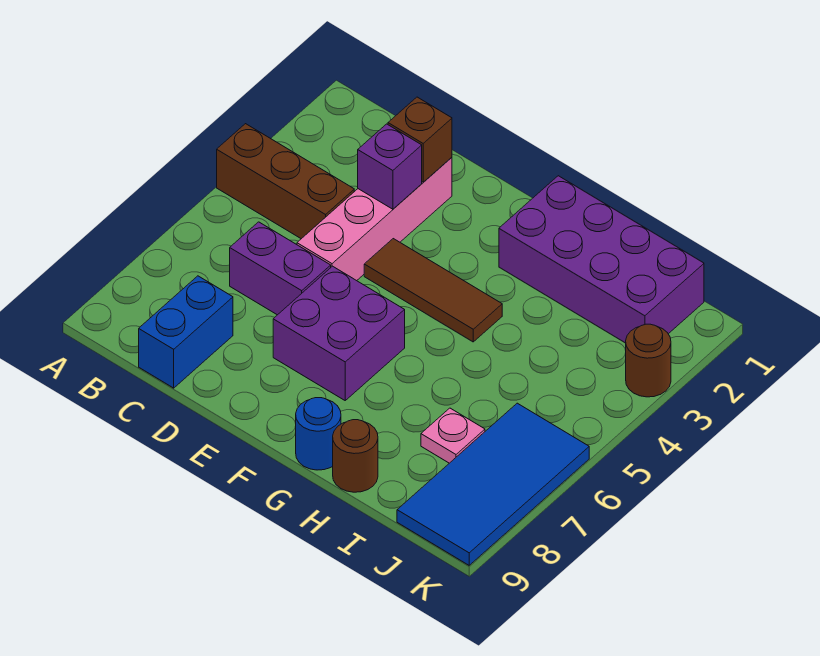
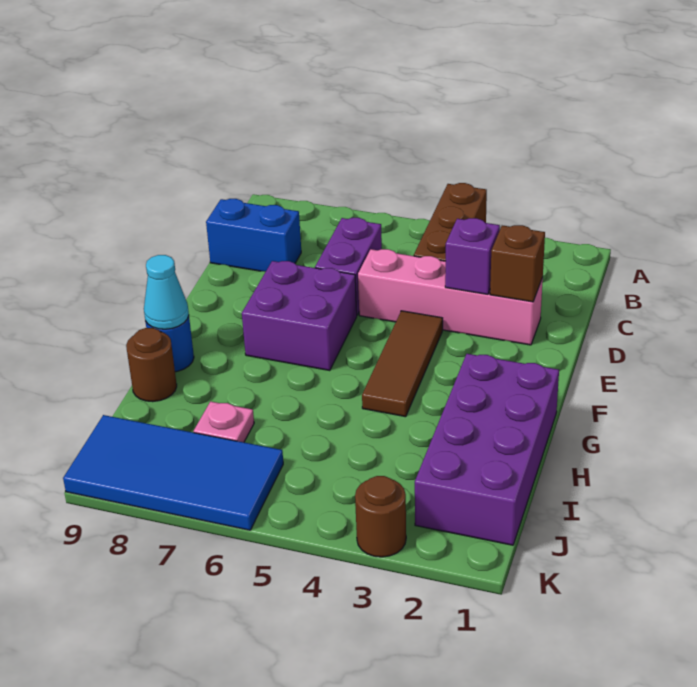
none -> cyan cone G9 level 2

